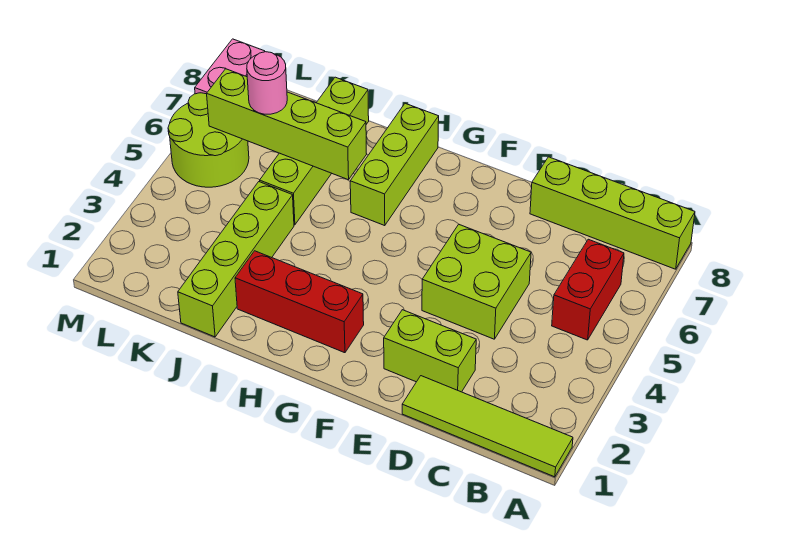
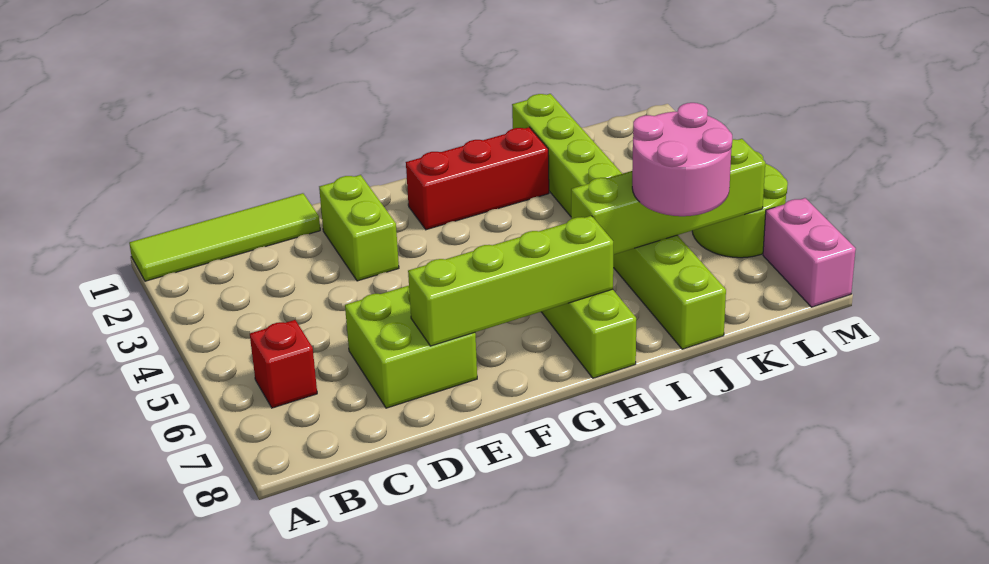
lime brick A8:D8 level 1 -> lime brick E7:H7 level 2
red brick B5:B6 level 1 -> red brick B6 level 1
lime brick D2:E2 level 1 -> lime brick E2:E3 level 1
lime brick D4:E5 level 1 -> lime brick D6:E7 level 1
pink round brick K6 level 3 -> pink round brick J6:K7 level 3

